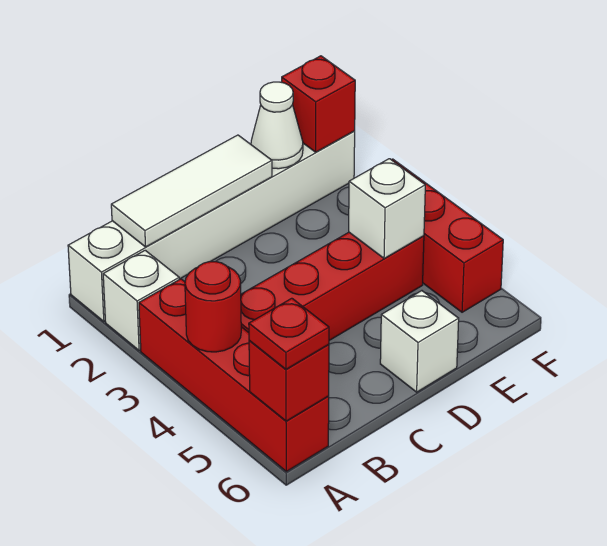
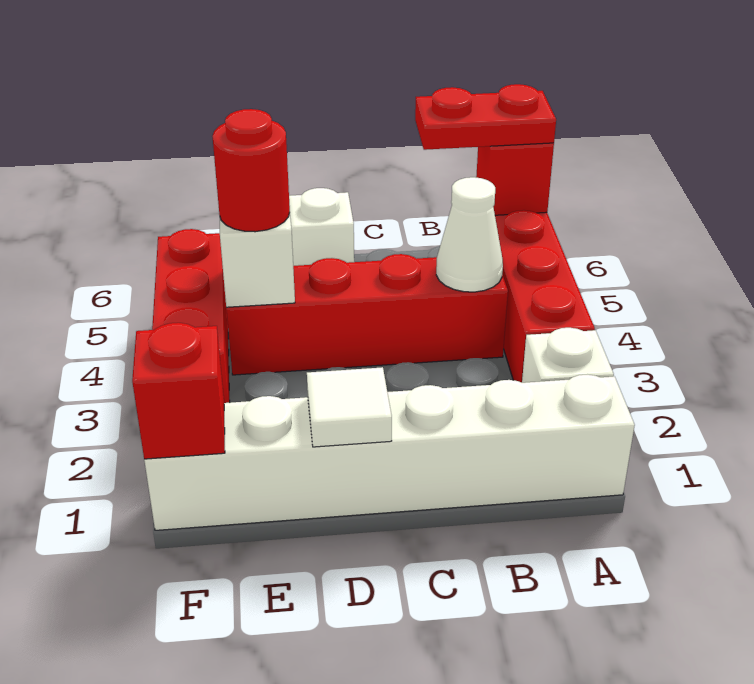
red round brick A4 level 2 -> red round brick E4 level 3
red plate A6 level 3 -> red plate A6:B6 level 3
white tile B1:D1 level 2 -> white tile D1 level 2
white cone E1 level 2 -> white cone B4 level 2

